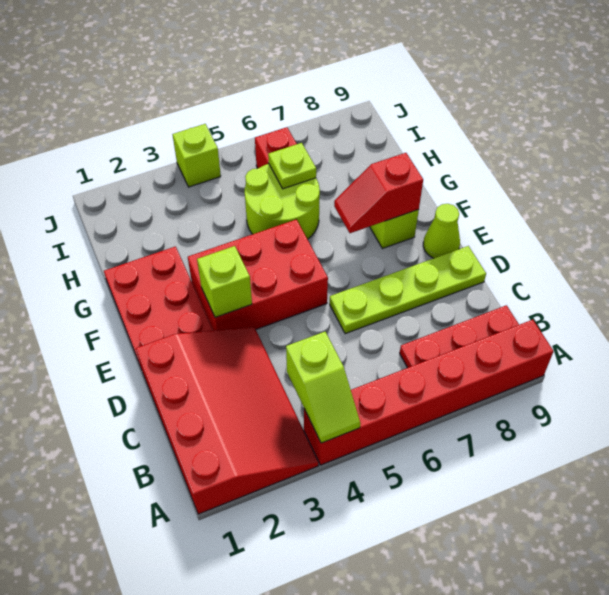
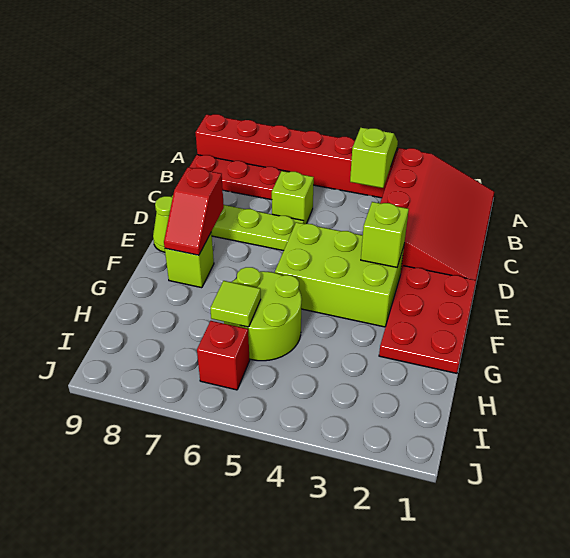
red slope A1:D3 level 1 top 1 -> red slope A1:D3 level 1 top 3
red brick E3:F5 level 1 -> lime brick E3:F5 level 1
red slope F7:F8 level 2 top 8 -> red slope E8:F8 level 2 top E
lime plate H6 level 2 -> lime tile H6 level 2
lime brick J4 level 1 -> lime brick C6 level 1

